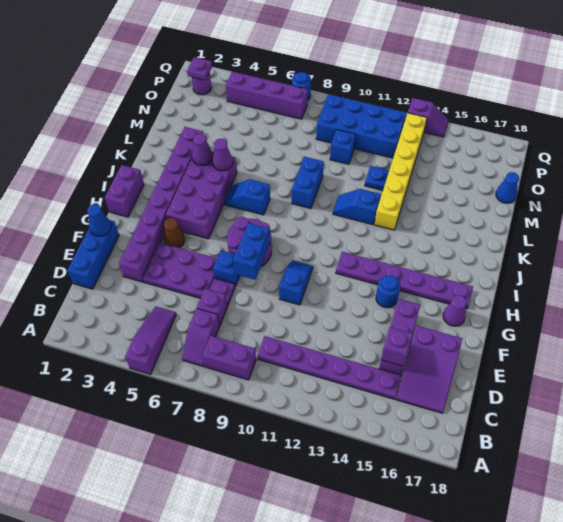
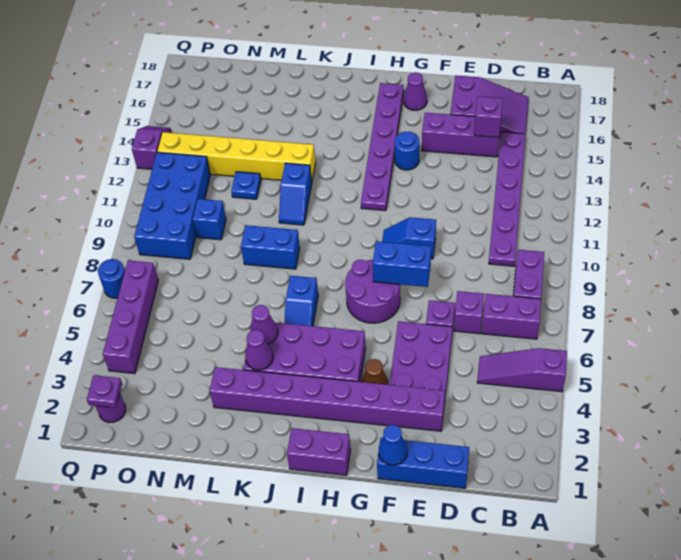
purple slope B7:C7 level 1 top C -> purple brick B7:C7 level 1
blue brick F7 level 1 -> none
blue cone N18 level 1 -> none

